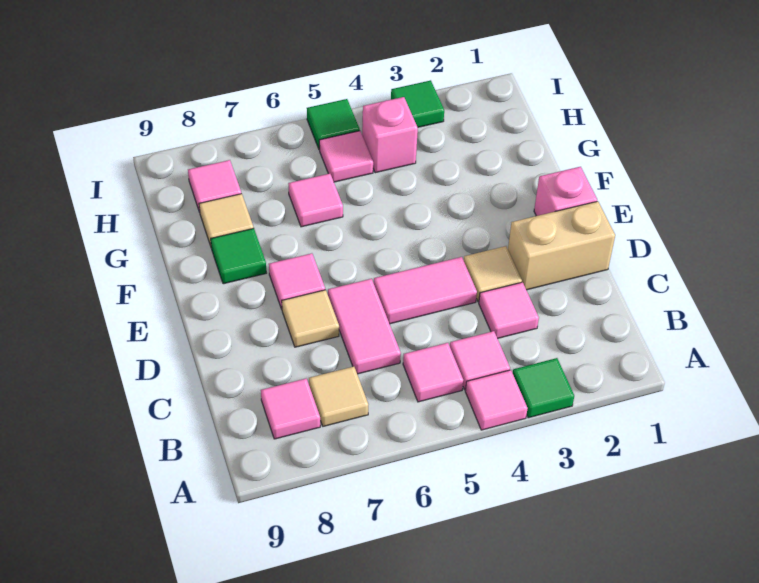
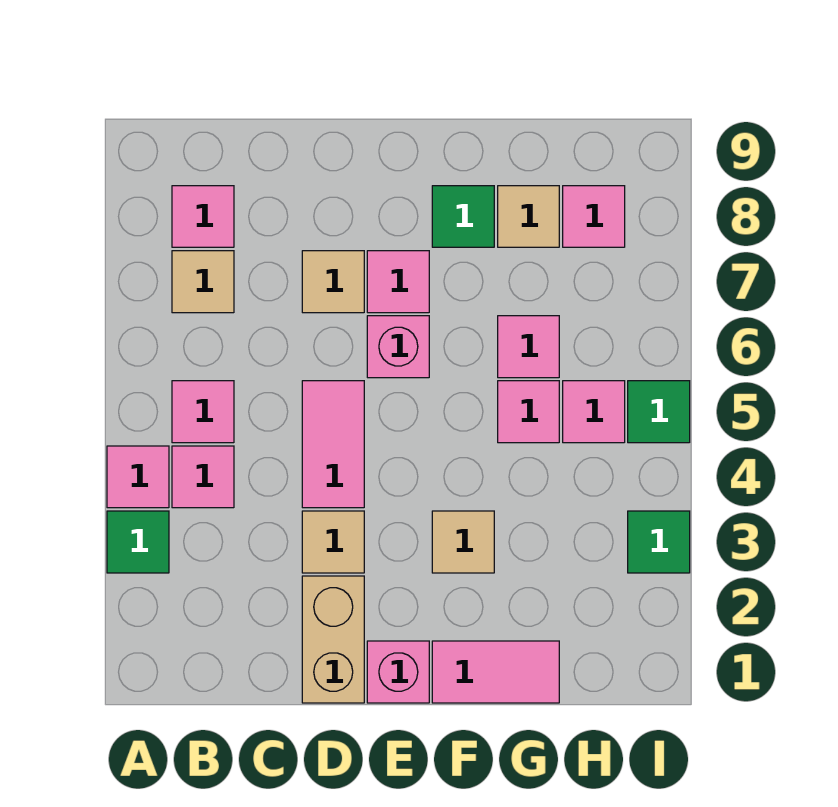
pink tile C3 level 1 -> pink tile G5 level 1
pink tile C6:D6 level 1 -> pink tile F1:G1 level 1
none -> tan tile F3 level 1
pink brick H4 level 1 -> pink brick E6 level 1

